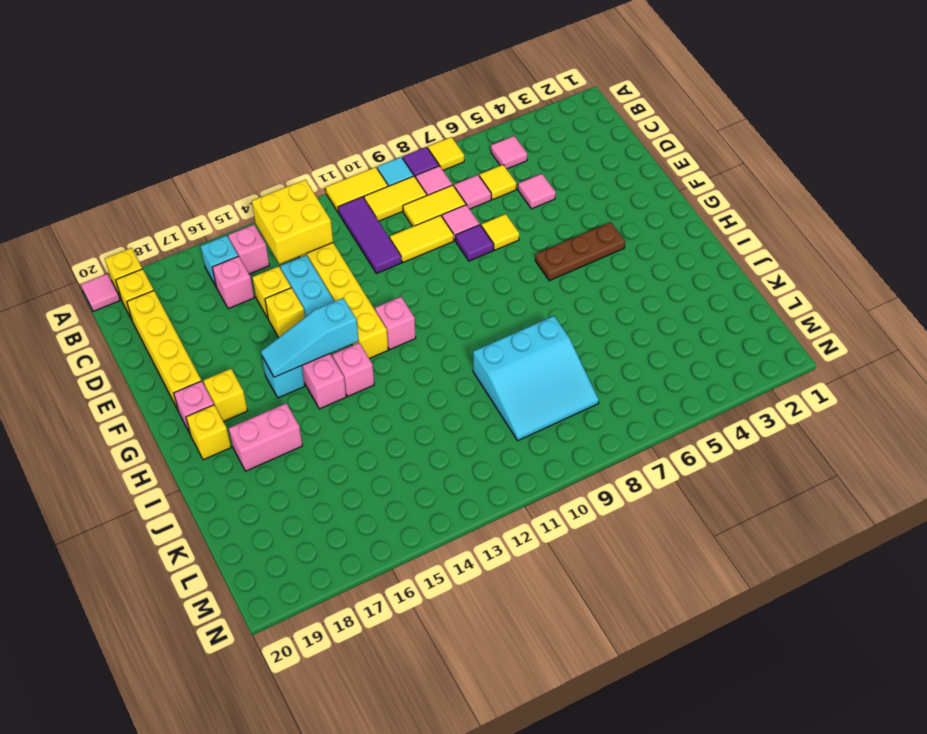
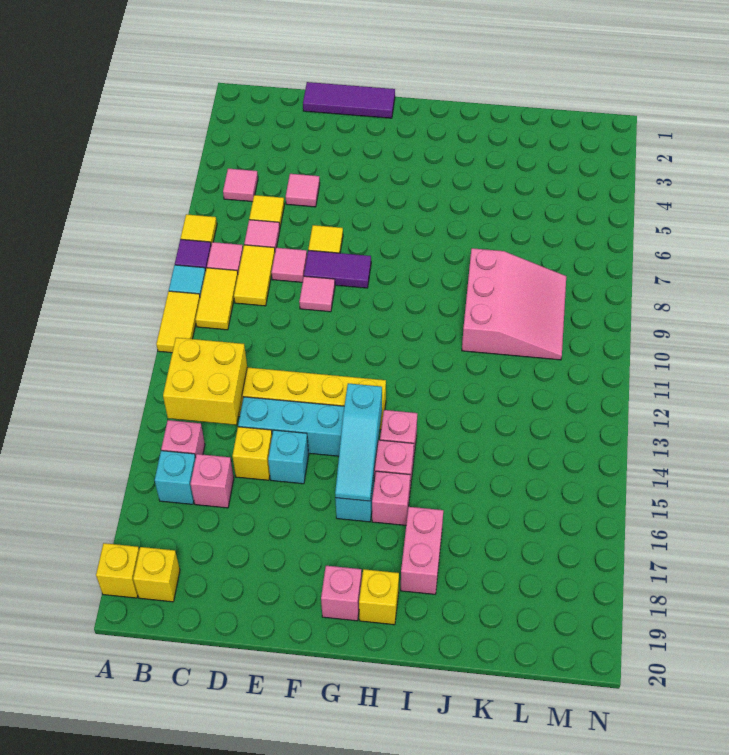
pink tile A20 level 1 -> pink tile E9 level 1
purple tile B11:D11 level 1 -> purple tile D1:F1 level 1
yellow brick C19:F19 level 1 -> none
yellow tile D9:D10 level 1 -> none
purple tile E8 level 1 -> purple tile E8:F8 level 1
yellow brick E15 level 1 -> cyan brick E15 level 1
brown plate G4:G6 level 1 -> none
pink brick G12 level 1 -> pink brick H16 level 1
yellow brick G18 level 1 -> none
cyan slope J8:L10 level 1 top J -> pink slope J8:L10 level 1 top J

